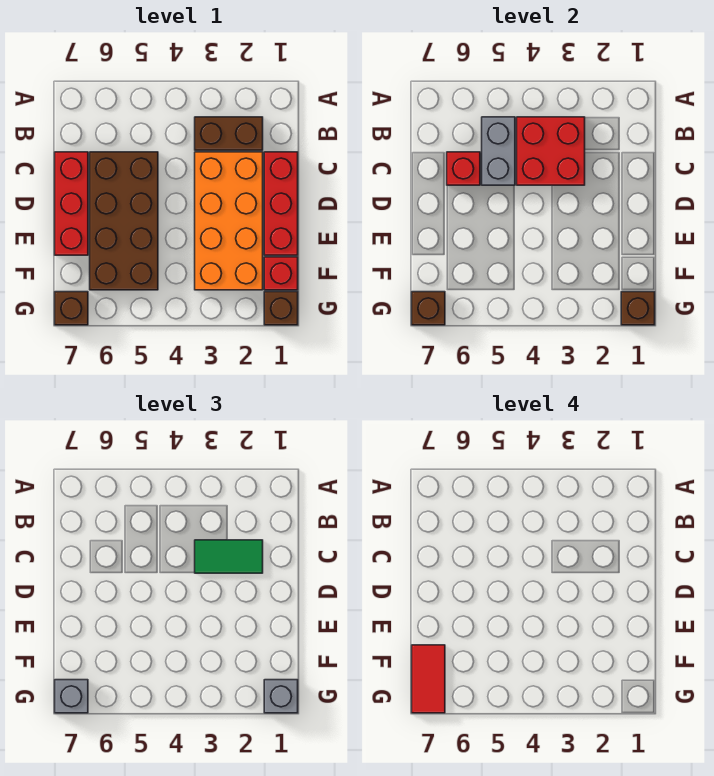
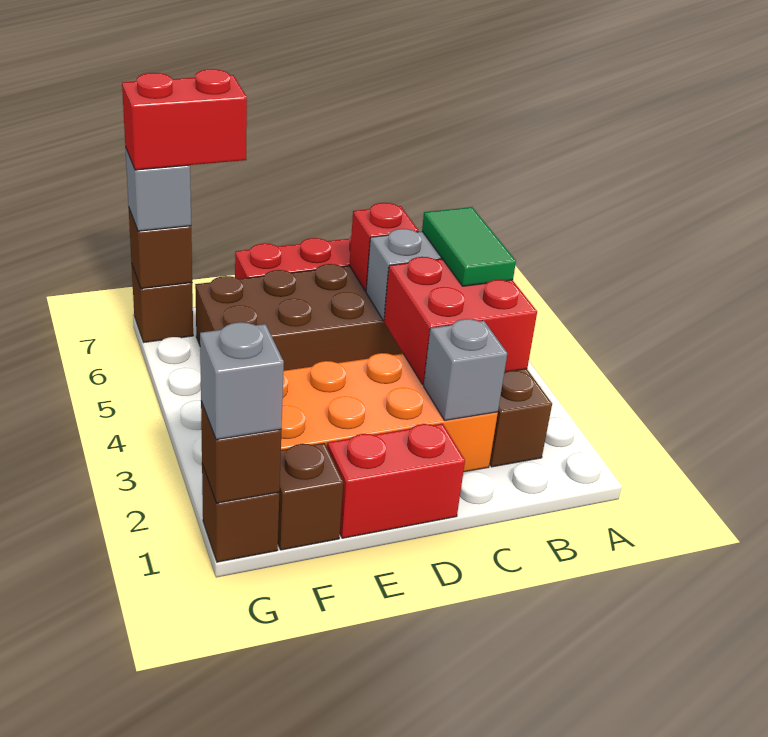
red brick C1:E1 level 1 -> red brick D1:E1 level 1
none -> grey brick C2 level 2
green tile C2:C3 level 3 -> green tile B4:B5 level 3
red brick F1 level 1 -> brown brick F1 level 1
red tile F7:G7 level 4 -> red brick F7:G7 level 4

